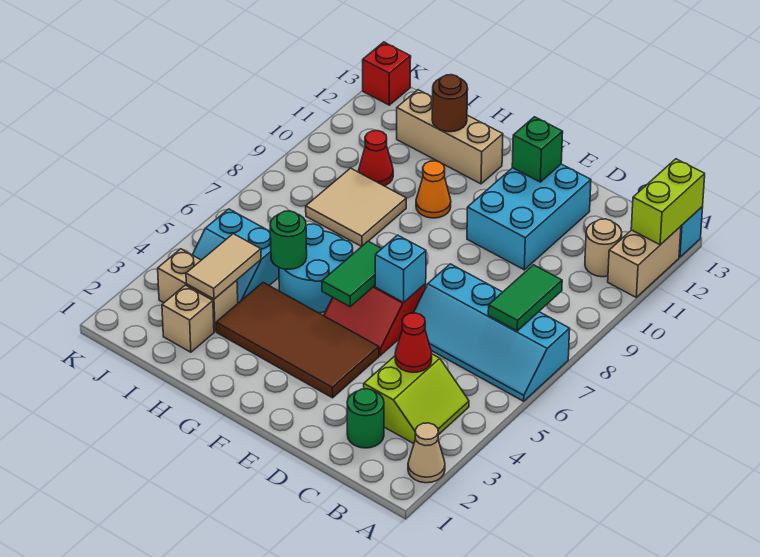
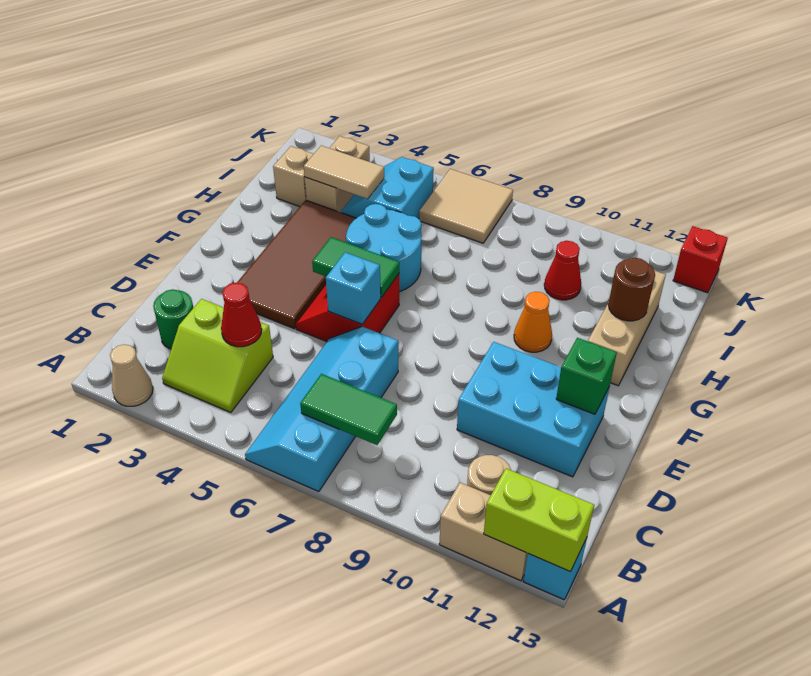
green round brick H5 level 2 -> none
tan tile H8:I9 level 1 -> tan tile J6:K7 level 1

